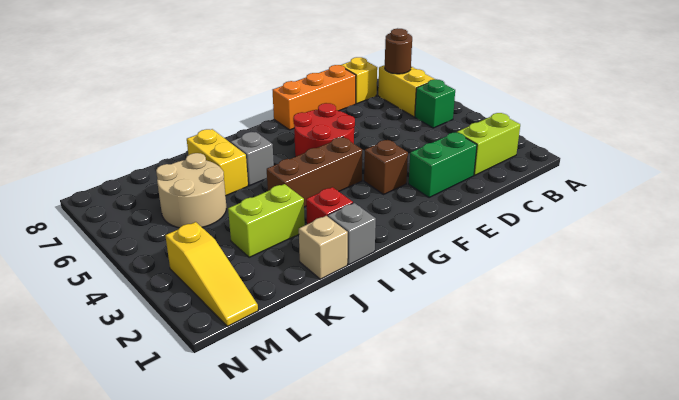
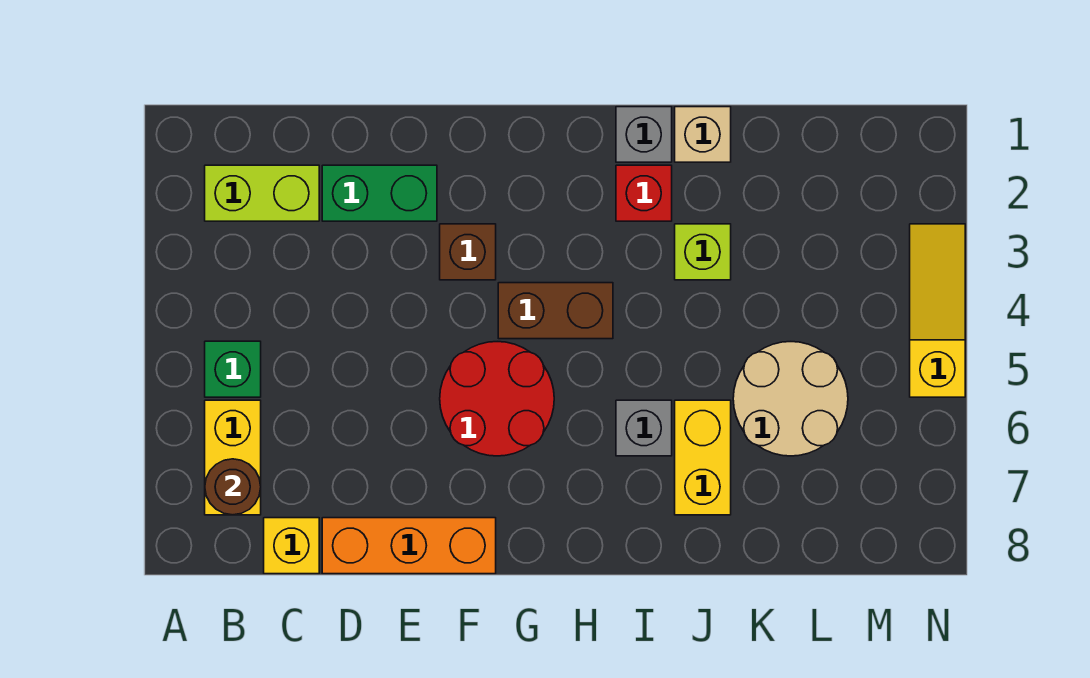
brown brick G4:I4 level 1 -> brown brick G4:H4 level 1
lime brick J3:K3 level 1 -> lime brick J3 level 1
yellow slope M1:M3 level 1 top 3 -> yellow slope N3:N5 level 1 top 5

